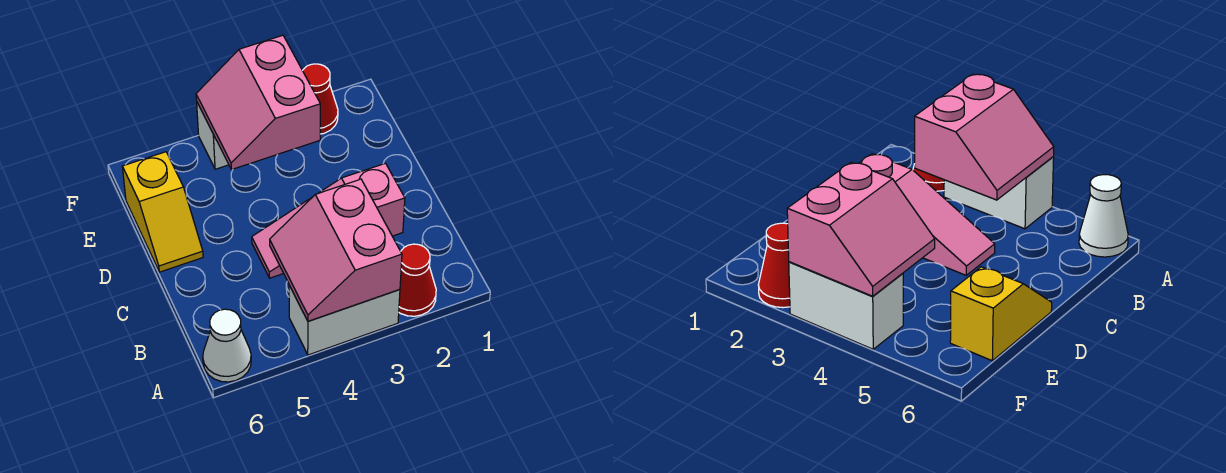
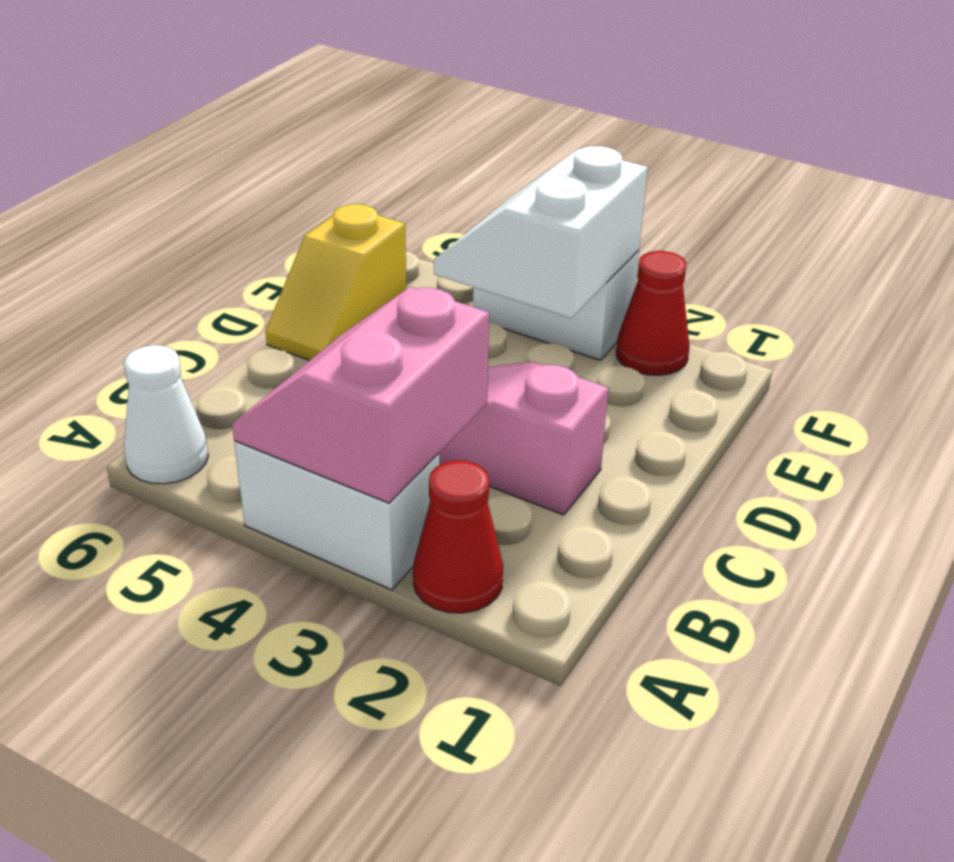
pink slope E3:F4 level 2 top 3 -> white slope E3:F4 level 2 top 3

